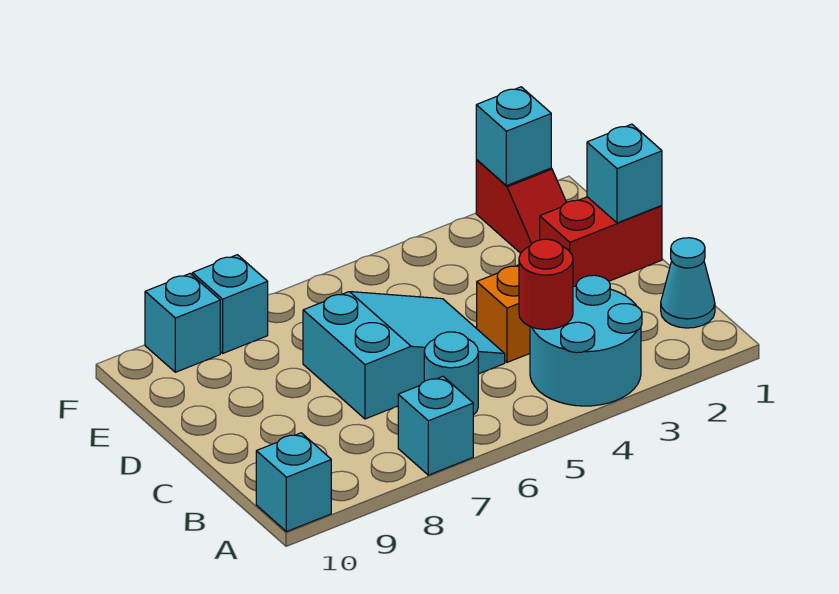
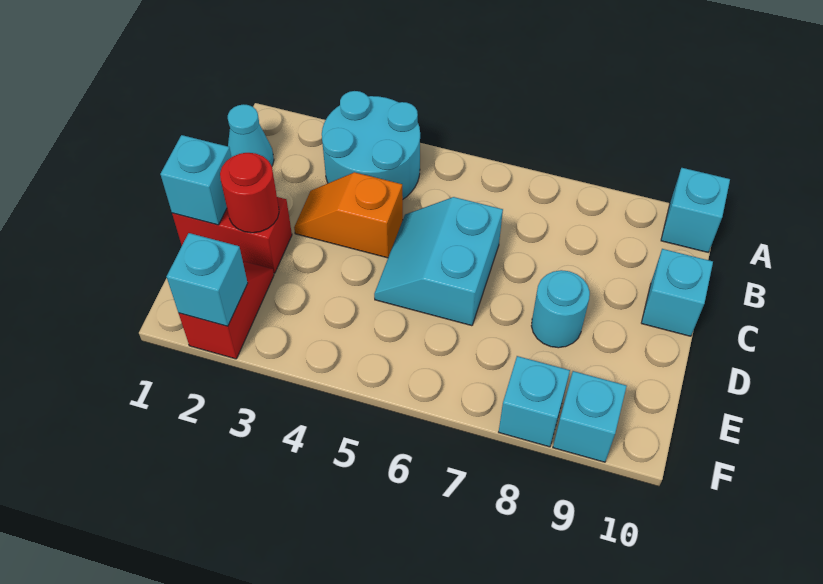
cyan brick A7 level 1 -> cyan brick C10 level 1
red round brick B4 level 2 -> red round brick D2 level 2
cyan round brick B6 level 1 -> cyan round brick D8 level 1
cyan slope C5:D7 level 1 top 7 -> cyan slope C5:D6 level 1 top 6

